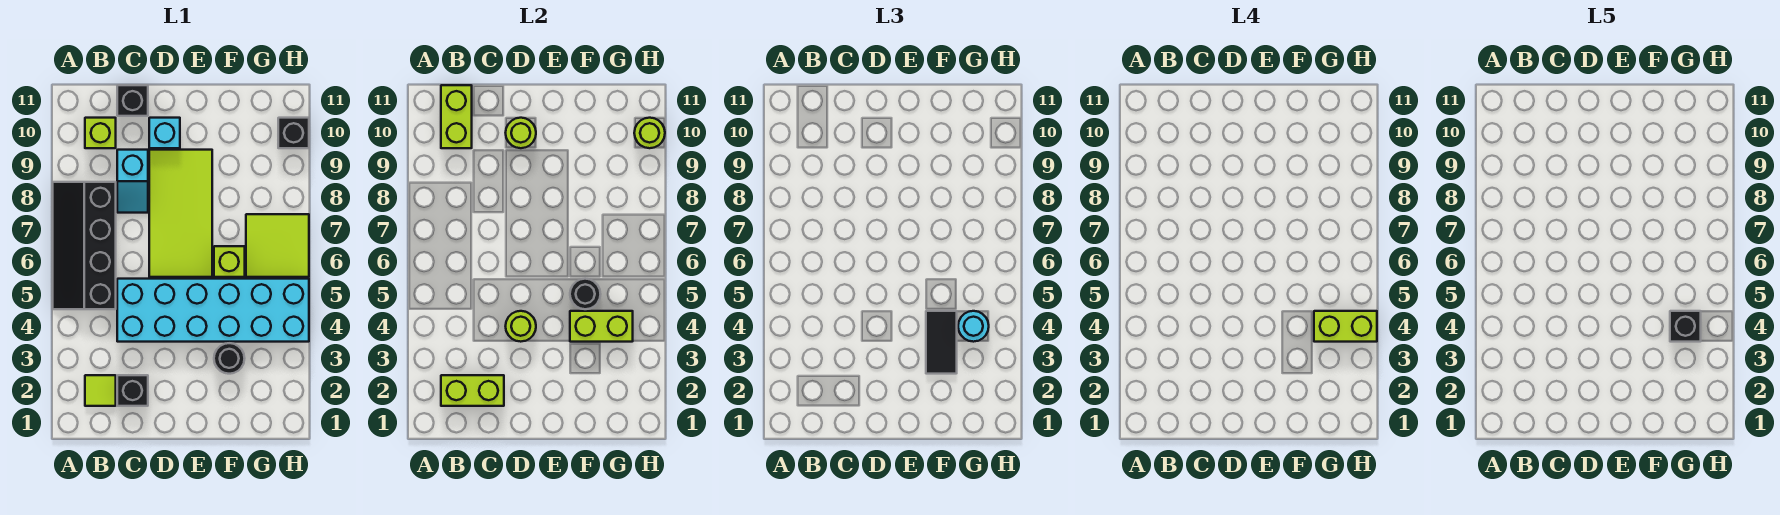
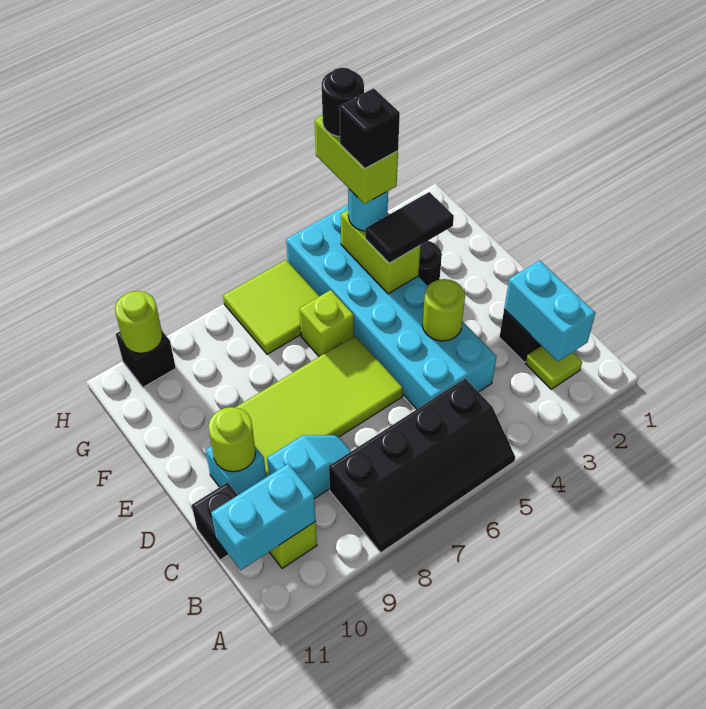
lime brick B2:C2 level 2 -> cyan brick B2:C2 level 2
lime brick B10:B11 level 2 -> cyan brick B10:B11 level 2
black round brick F5 level 2 -> black round brick H4 level 5

